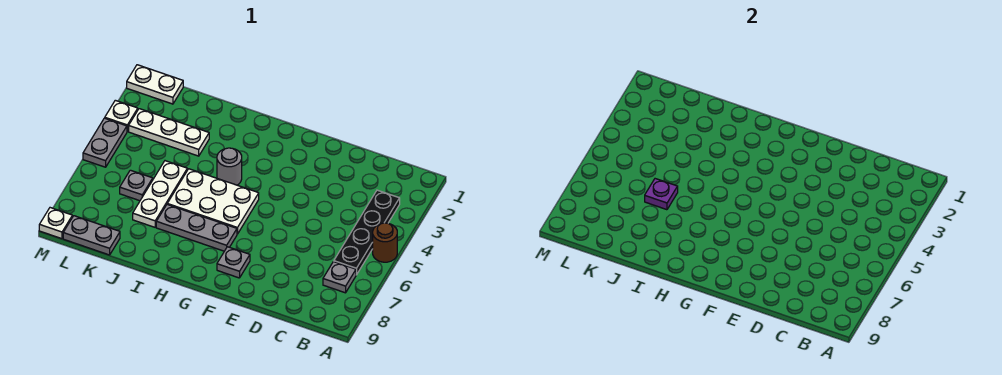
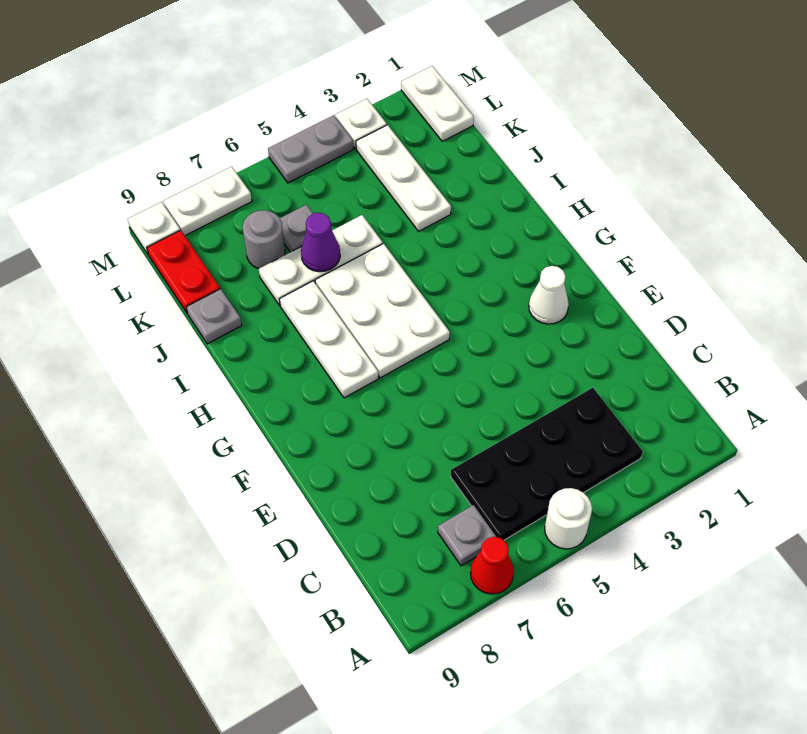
brown round brick A5 level 1 -> white round brick A5 level 1
none -> red cone A7 level 1
black plate B3:B6 level 1 -> black plate B3:C6 level 1
none -> white cone F2 level 1
grey plate F8 level 1 -> grey plate J9 level 1
grey plate G7:I7 level 1 -> white plate G7:I7 level 1
grey round brick H4 level 1 -> grey round brick K7 level 1
purple plate J6 level 2 -> purple cone J6 level 2
grey plate K9:L9 level 1 -> red plate K9:L9 level 1
none -> white plate M7:M8 level 1

